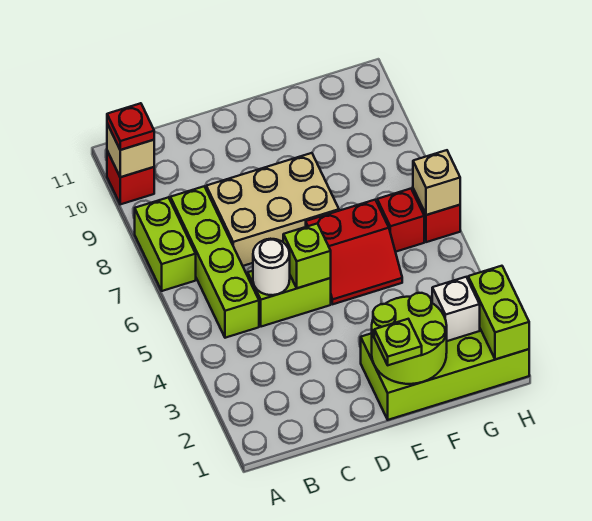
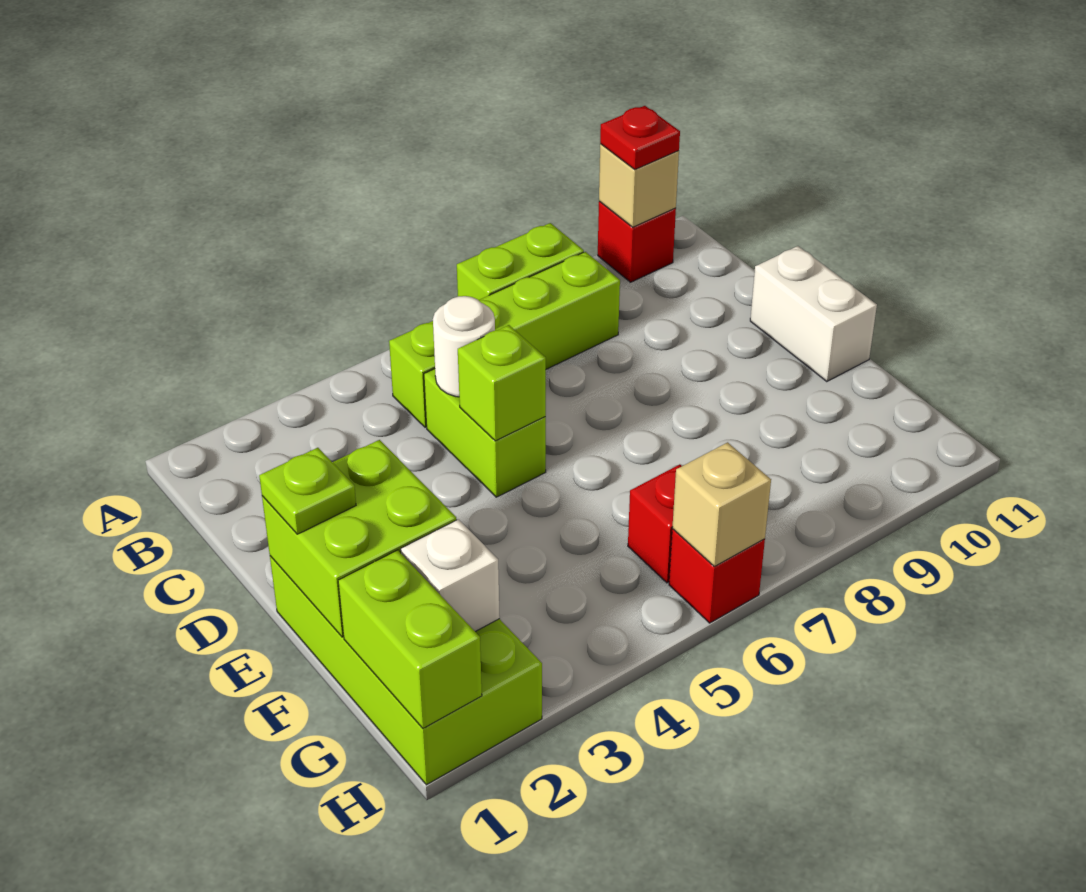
tan brick C7:E8 level 1 -> none
none -> white brick D11:E11 level 1
lime round brick E1:F2 level 2 -> lime brick E1:F2 level 2
red slope E5:F6 level 1 top 6 -> none
lime brick H1:H2 level 2 -> lime brick G1:H1 level 2

